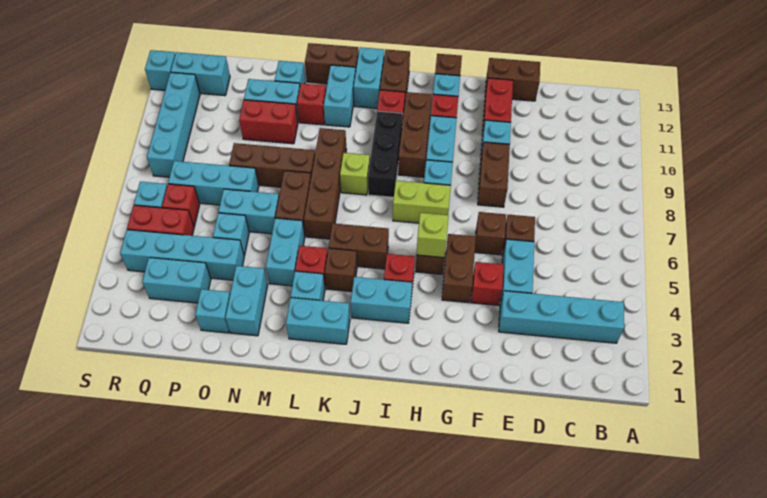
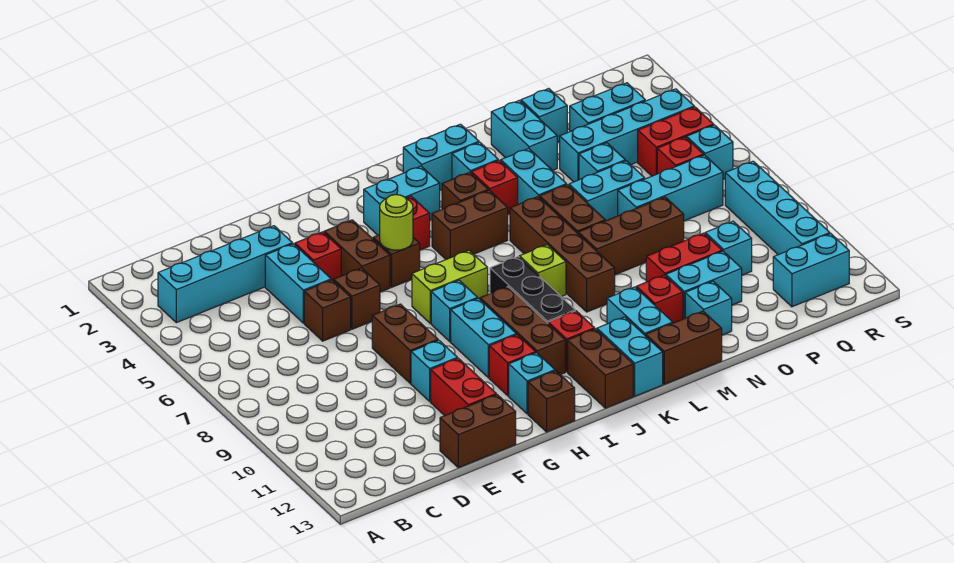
lime brick H5 level 2 -> lime round brick H5 level 2
cyan brick S12 level 1 -> cyan brick P10 level 1

